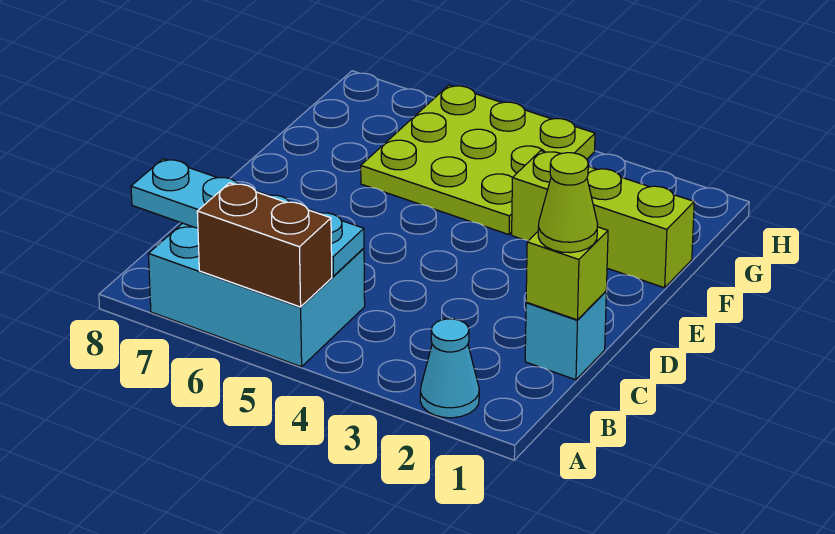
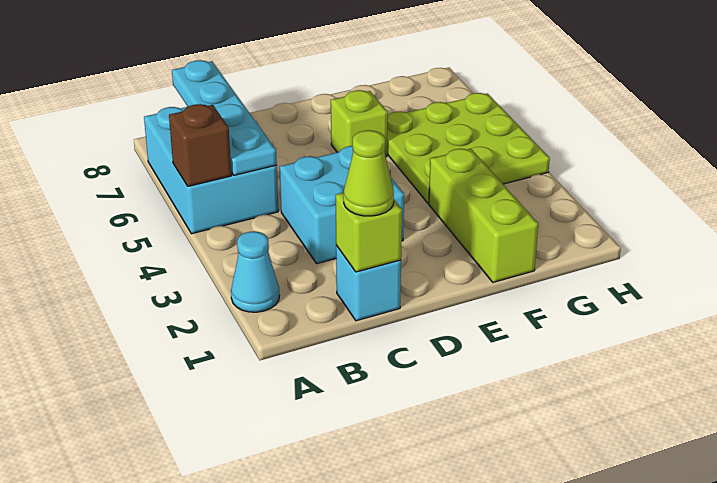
brown brick A5:A6 level 2 -> brown brick A5 level 2
none -> cyan brick C3:D4 level 1
none -> lime brick E6 level 1

